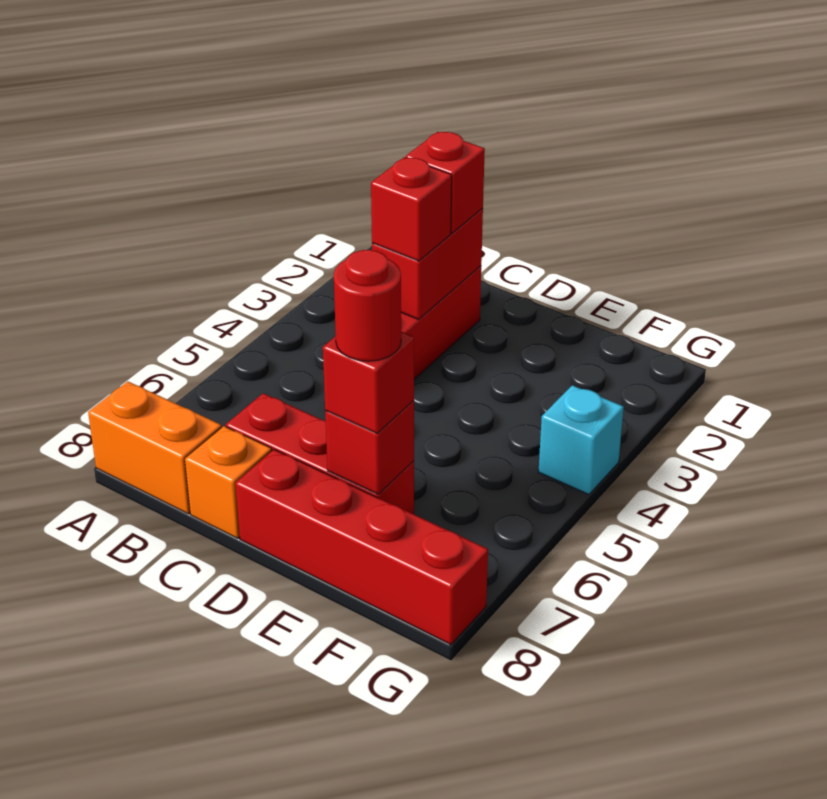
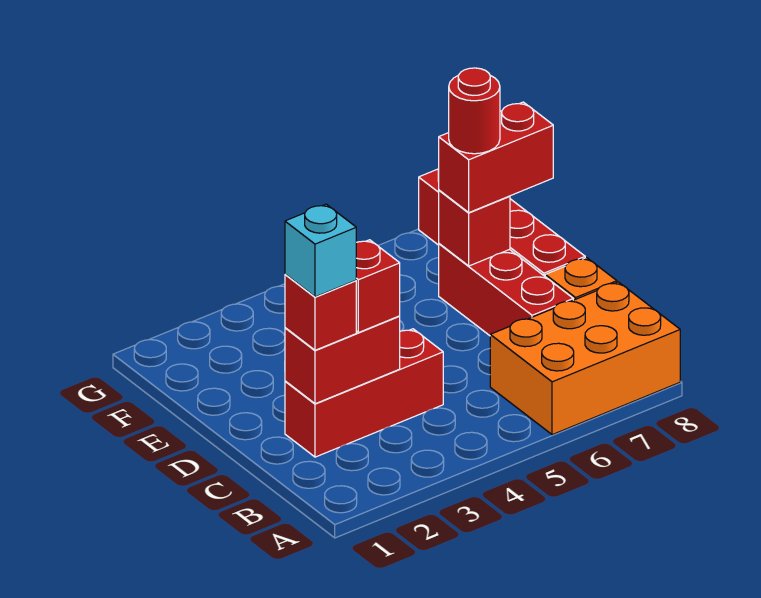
orange brick A8:B8 level 1 -> orange brick A6:B8 level 1
red brick E7 level 3 -> red brick E7:E8 level 3
cyan brick G4 level 1 -> cyan brick C2 level 4

